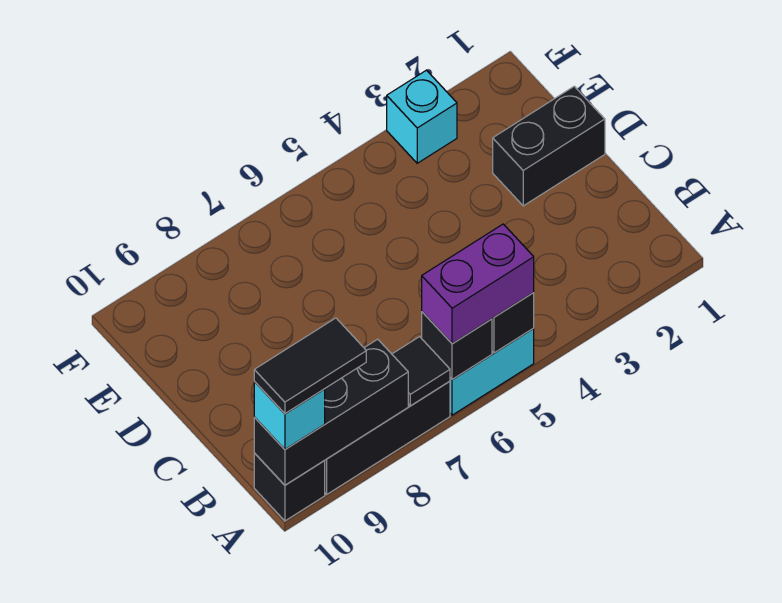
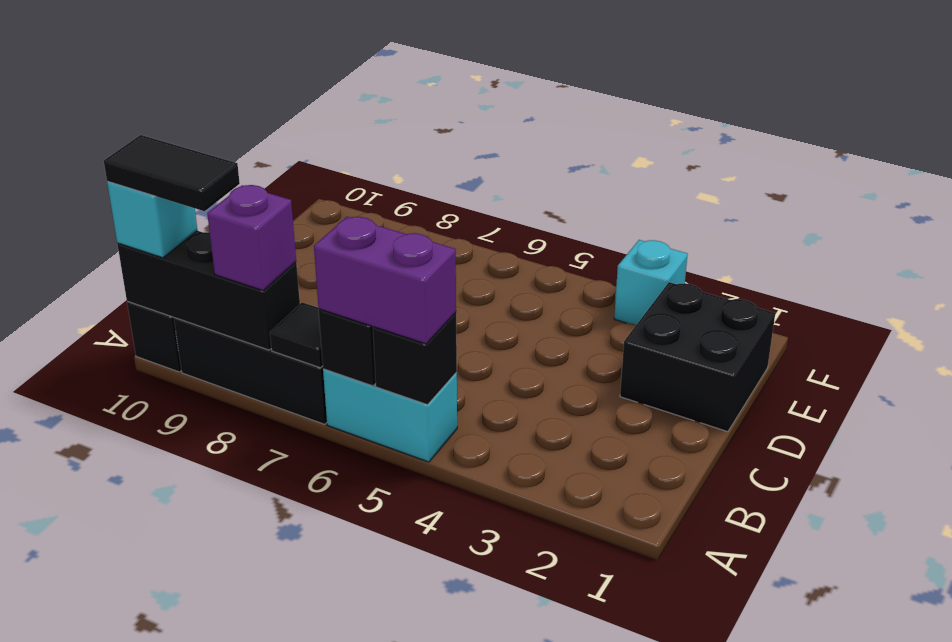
none -> purple brick A8 level 3
black brick D1:D2 level 1 -> black brick D1:E2 level 1

